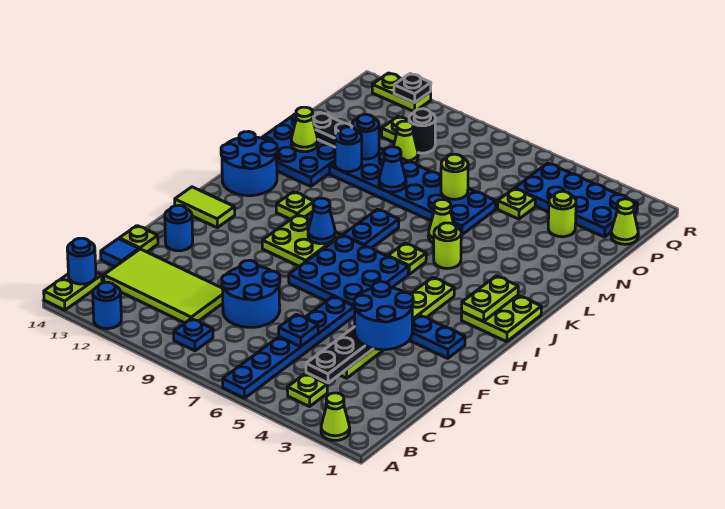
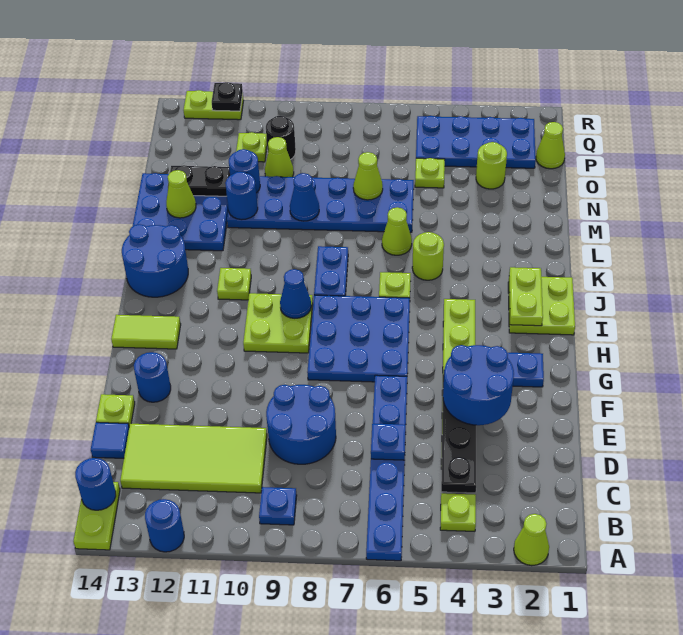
lime round brick N7 level 2 -> lime cone N7 level 2

